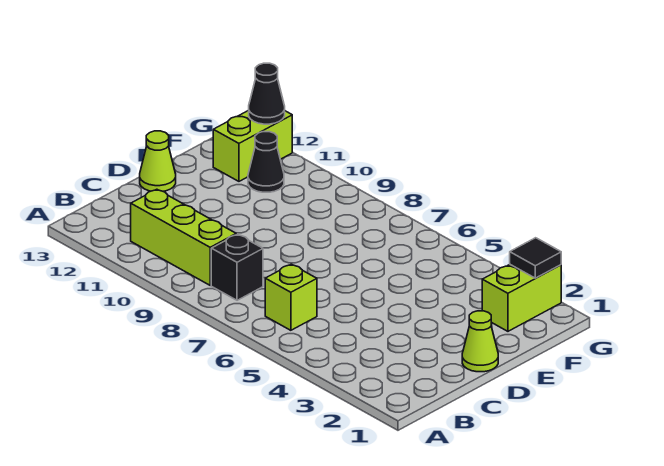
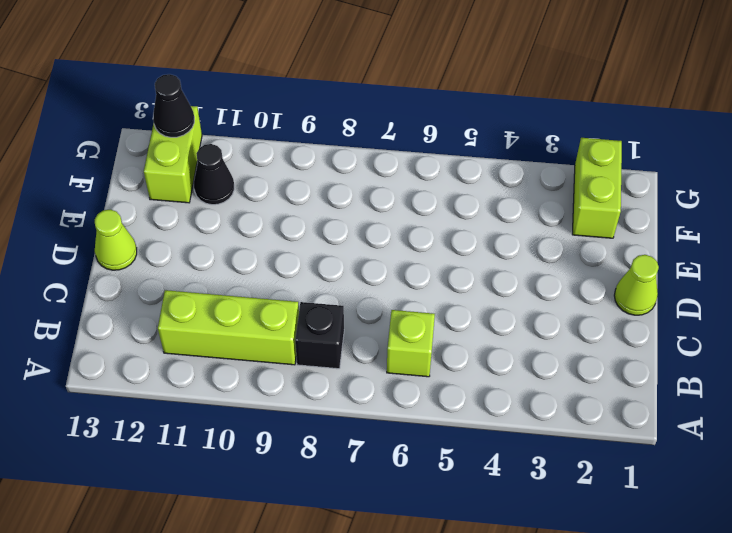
black tile G2 level 2 -> none

